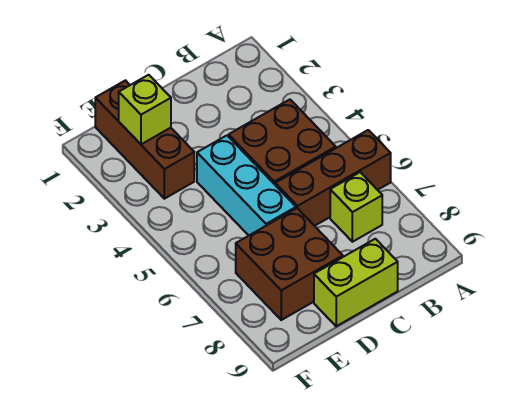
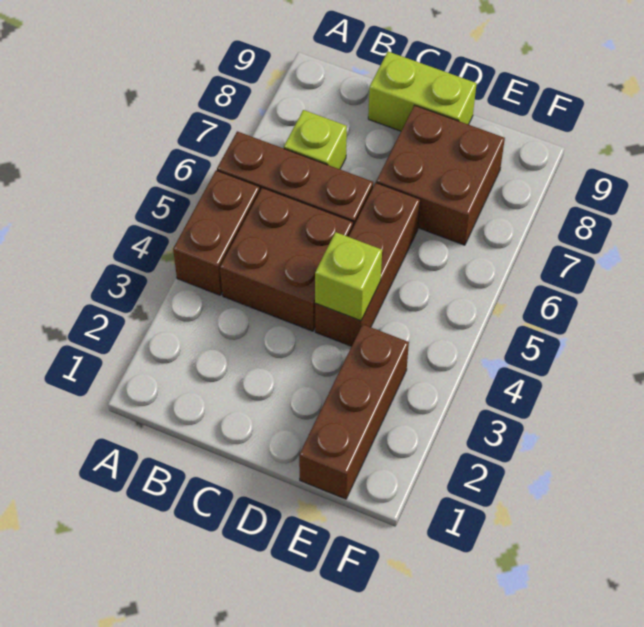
none -> brown brick A4:A5 level 1
cyan brick D4:D6 level 1 -> brown brick D4:D6 level 1
lime brick E2 level 2 -> lime brick D4 level 2

